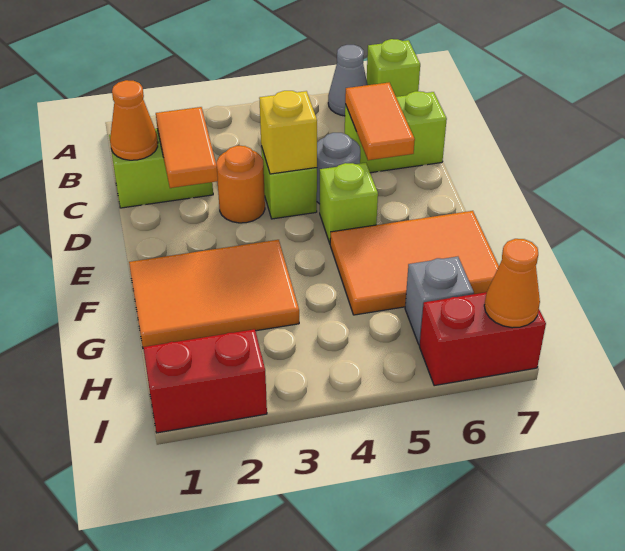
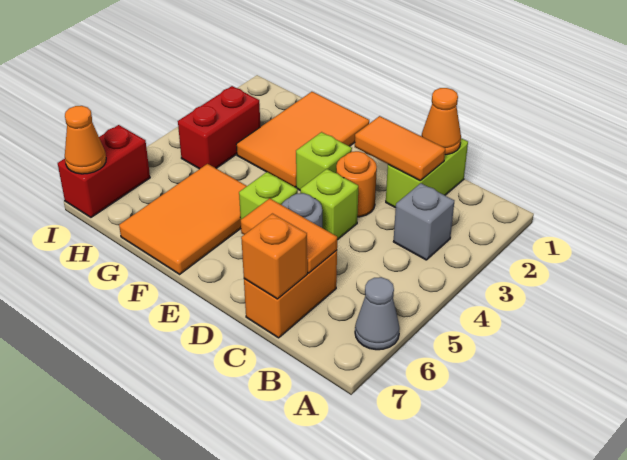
lime brick A7 level 1 -> lime brick E3 level 1
lime brick C6:C7 level 1 -> orange brick C6:C7 level 1
none -> orange brick C7 level 2
yellow brick D4 level 2 -> none
grey brick H6 level 1 -> grey brick B3 level 1
red brick I1:I2 level 1 -> red brick H3:H4 level 1

